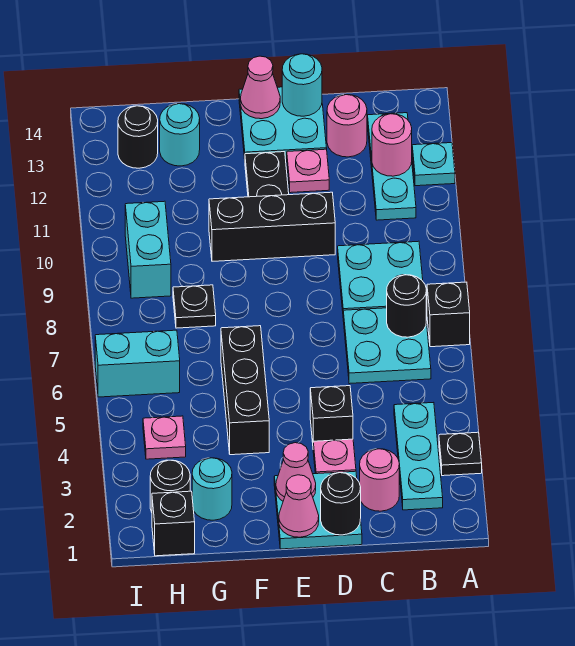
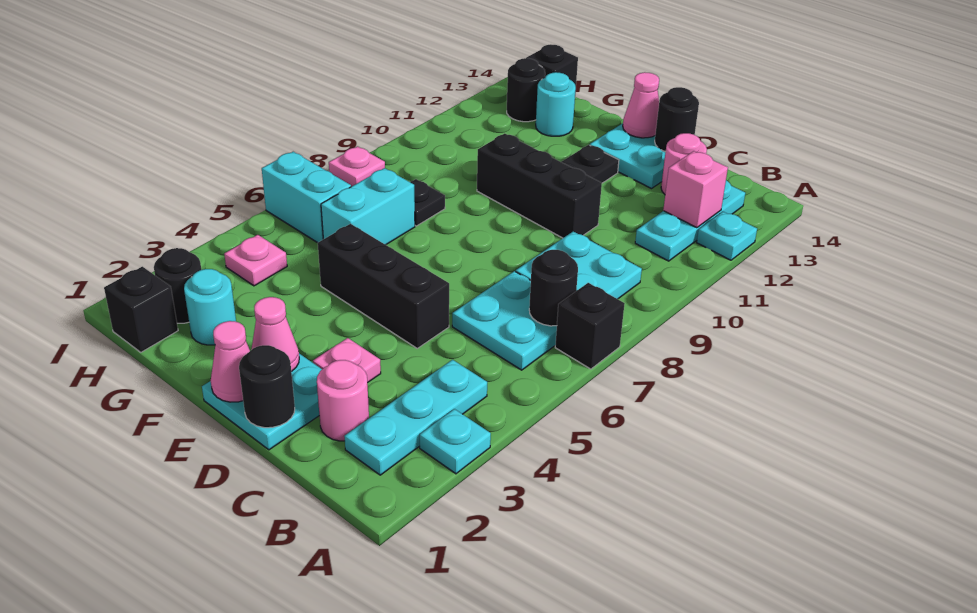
black plate A3 level 1 -> cyan plate A3 level 1
pink round brick B12 level 2 -> pink brick B12 level 2
black brick D4 level 1 -> black brick H14 level 1
pink plate D12 level 1 -> pink plate I8 level 1
cyan round brick D14 level 2 -> black round brick D14 level 2
black brick F4:F6 level 1 -> black brick D5:F5 level 1
cyan brick H9:H10 level 1 -> cyan brick G6:G7 level 1

